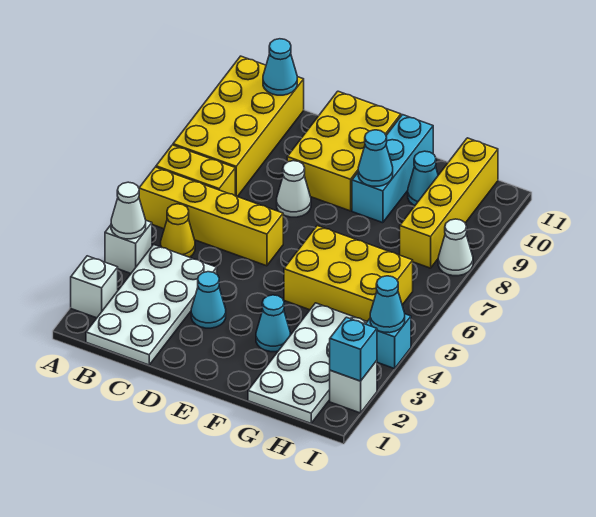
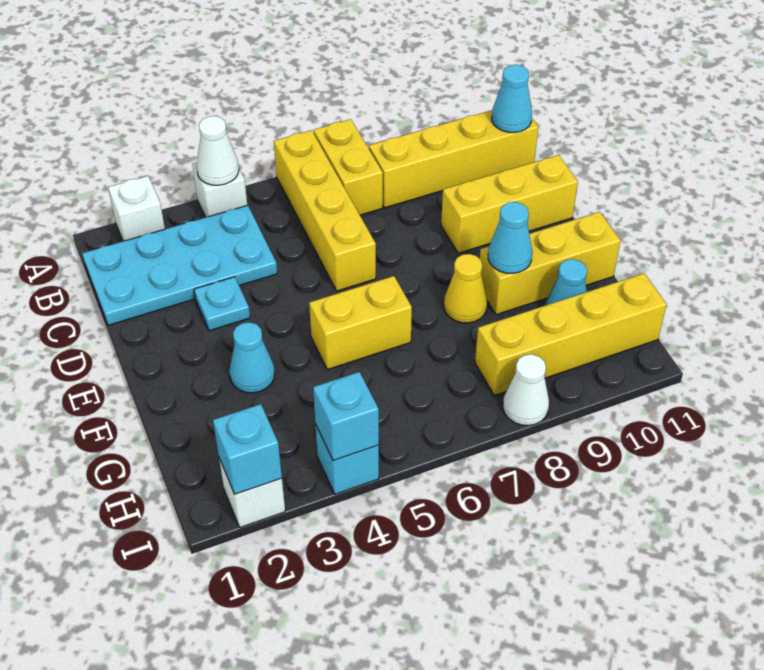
yellow brick A8:B11 level 1 -> yellow brick B8:B11 level 1
white plate B1:C4 level 1 -> cyan plate B1:C4 level 1
yellow cone B5 level 1 -> yellow cone F8 level 1
cyan cone D3 level 1 -> cyan plate D3 level 1
white cone D8 level 1 -> none
yellow brick D9:E11 level 1 -> yellow brick D9:D11 level 1
yellow brick F5:H6 level 1 -> yellow brick F5:F6 level 1
cyan brick F9:F11 level 1 -> yellow brick F9:F11 level 1
white plate G1:H4 level 1 -> none
cyan cone I4 level 2 -> cyan brick I4 level 2

